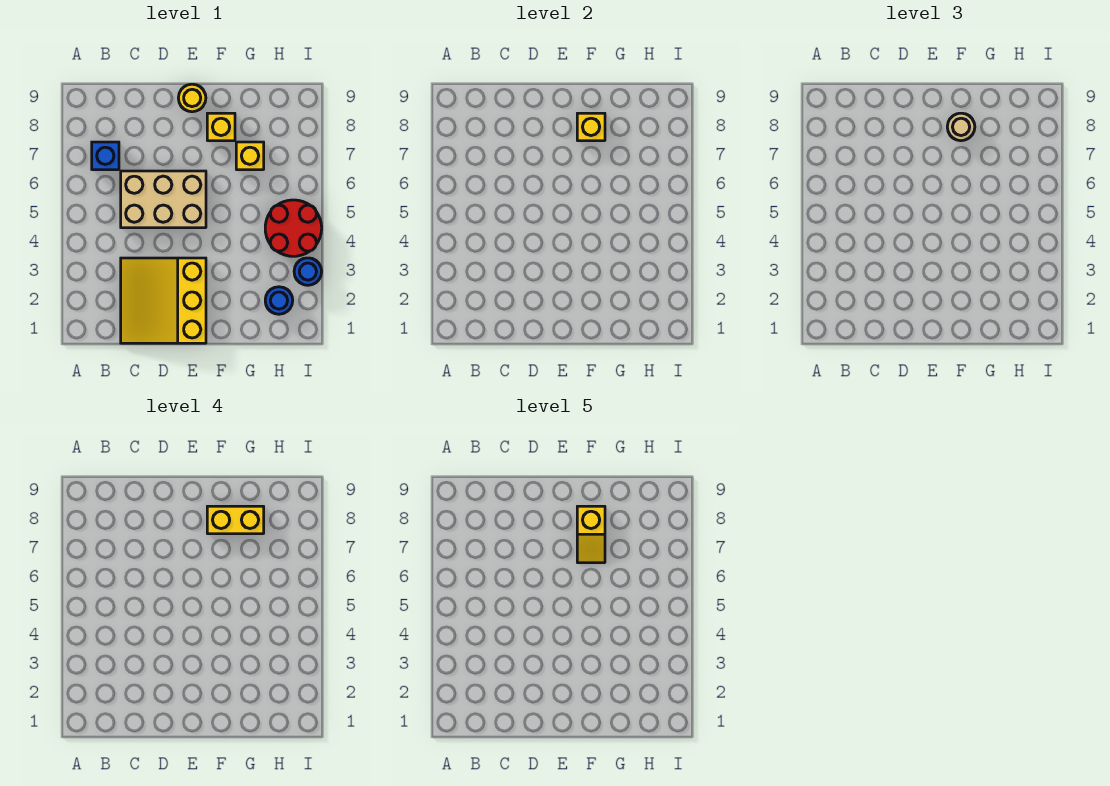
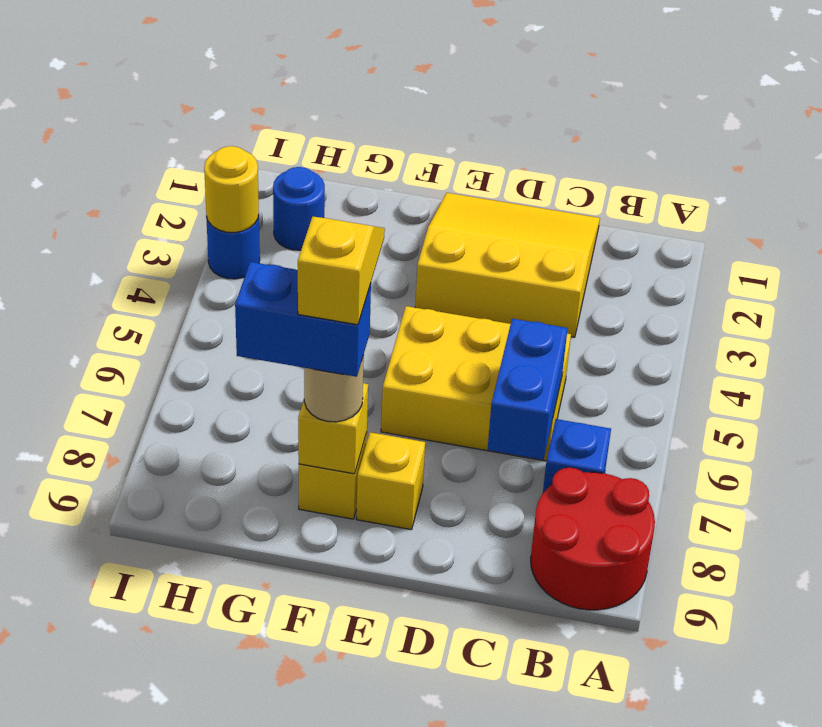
yellow slope C1:E3 level 1 top E -> yellow slope C1:E3 level 1 top 3
tan brick C5:E6 level 1 -> yellow brick C5:E6 level 1
none -> blue brick C6:C7 level 2
yellow round brick E9 level 1 -> yellow round brick I3 level 2
yellow brick F8:G8 level 4 -> blue brick F8:G8 level 4
yellow brick G7 level 1 -> yellow brick E8 level 1
red round brick H4:I5 level 1 -> red round brick A8:B9 level 1

